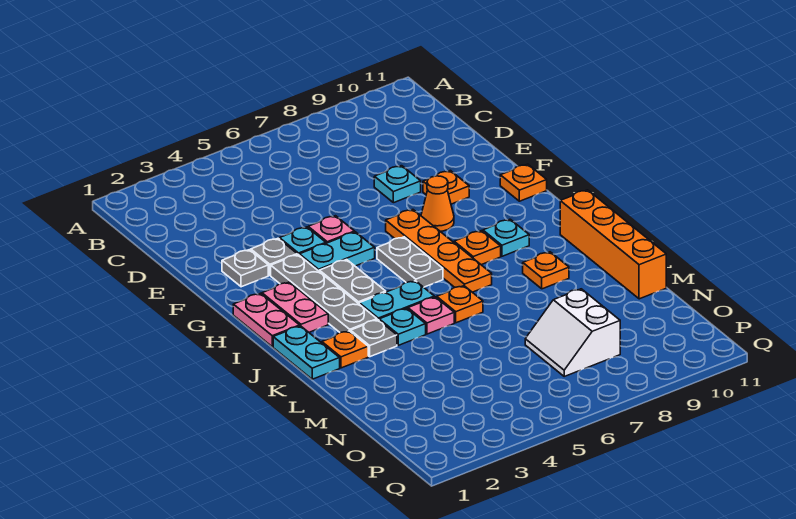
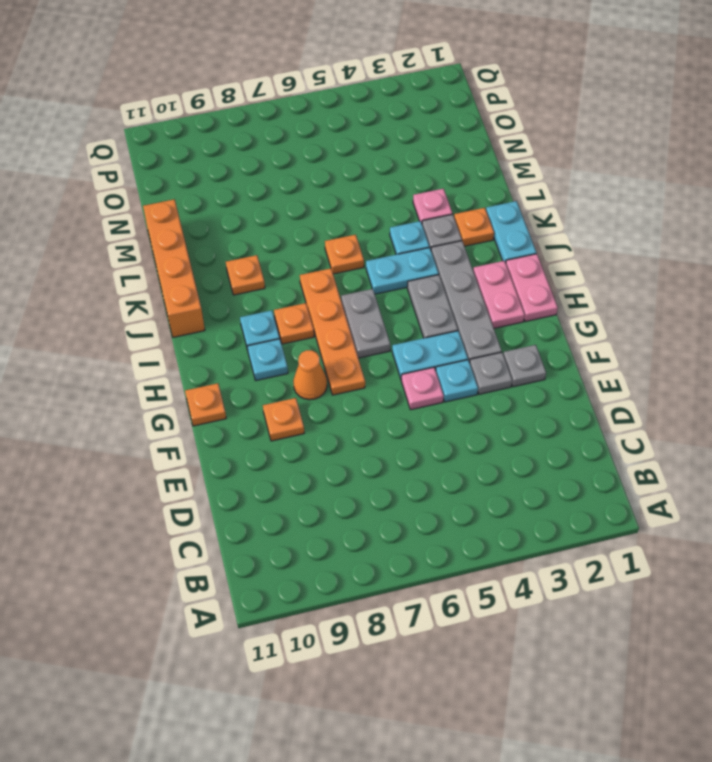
cyan plate E8 level 1 -> cyan plate H9 level 1
pink plate K5 level 1 -> pink plate L3 level 1
white slope N7:O8 level 1 top 8 -> none

